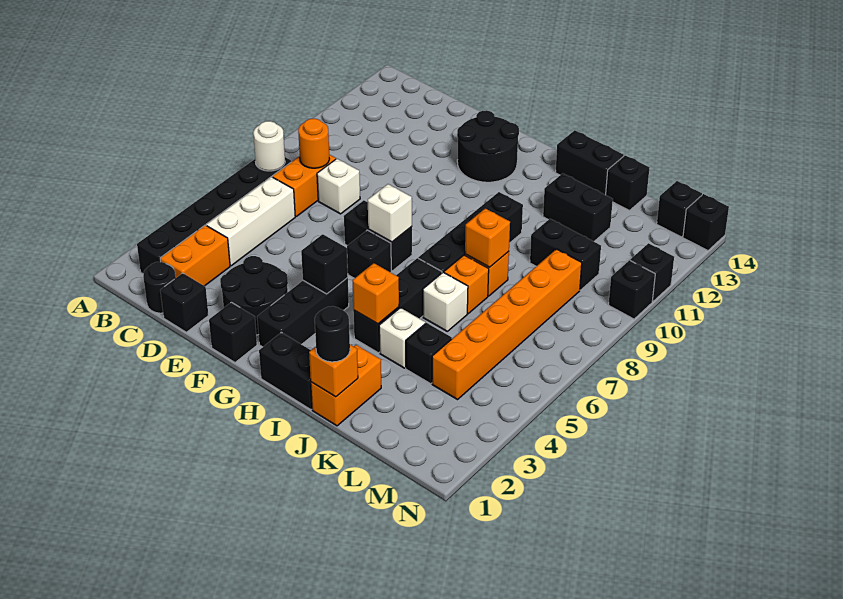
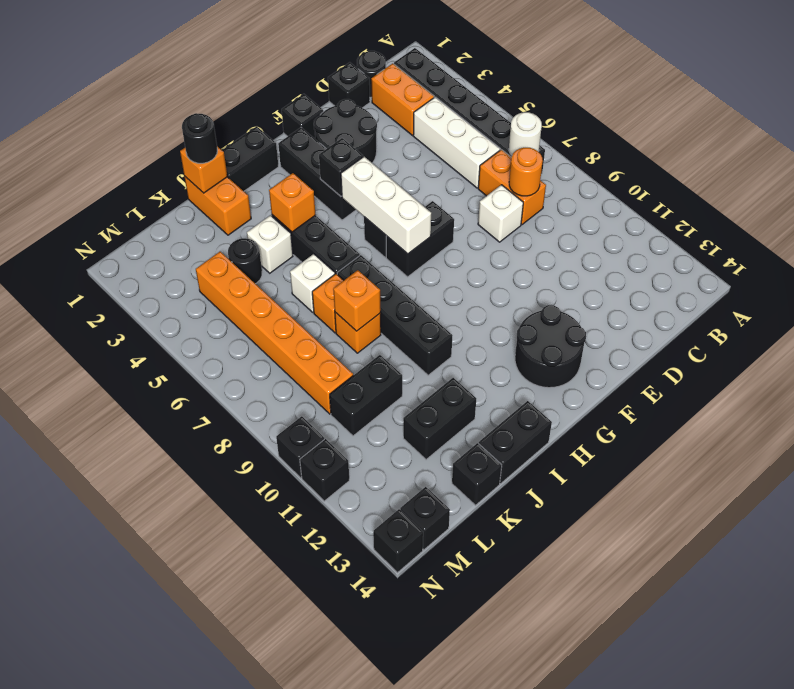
white brick G7 level 2 -> white brick G5:G7 level 2
black brick K4 level 1 -> black round brick K4 level 1

